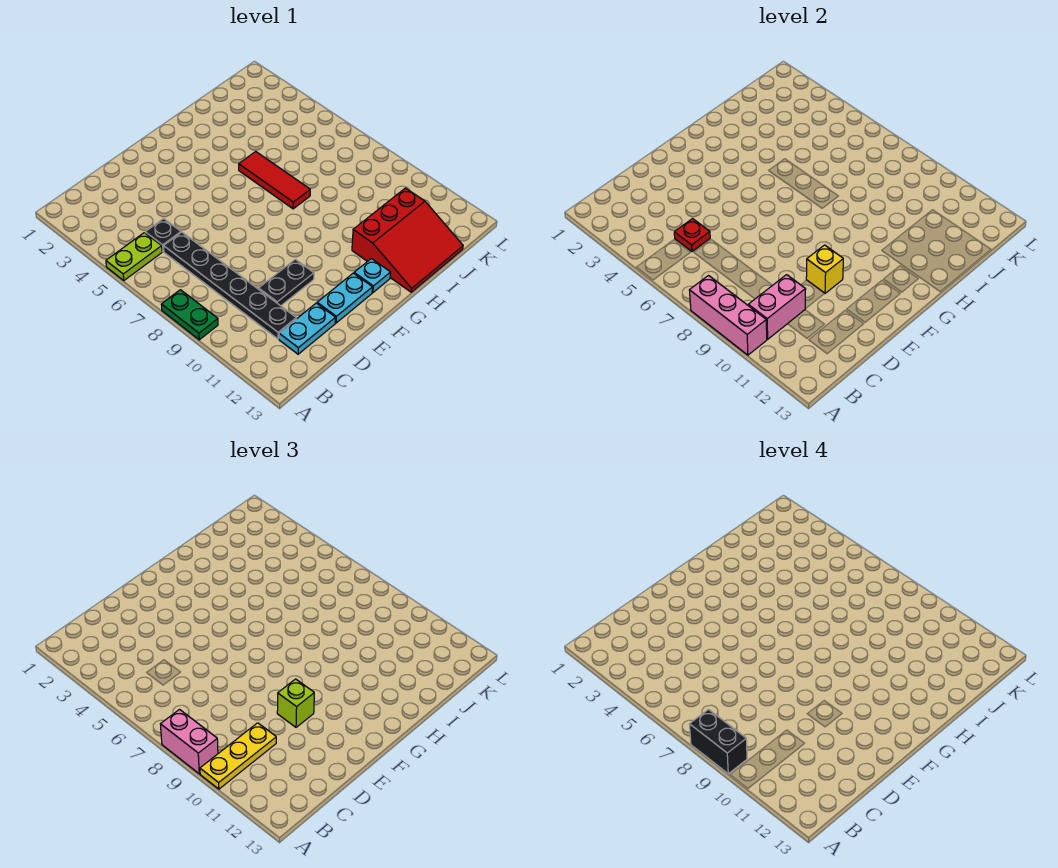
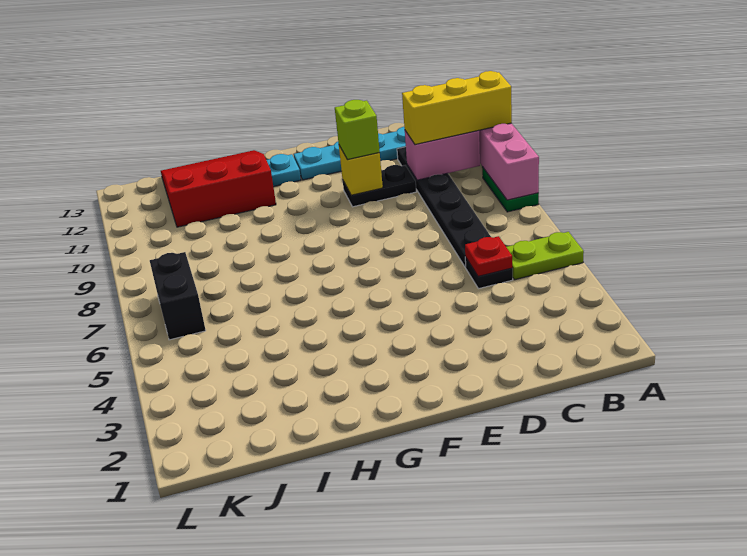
pink brick A8:A9 level 3 -> none
black brick A8:A9 level 4 -> black brick K6:K7 level 1
yellow plate A10:C10 level 3 -> yellow brick A10:C10 level 3
red tile H5:H7 level 1 -> none

